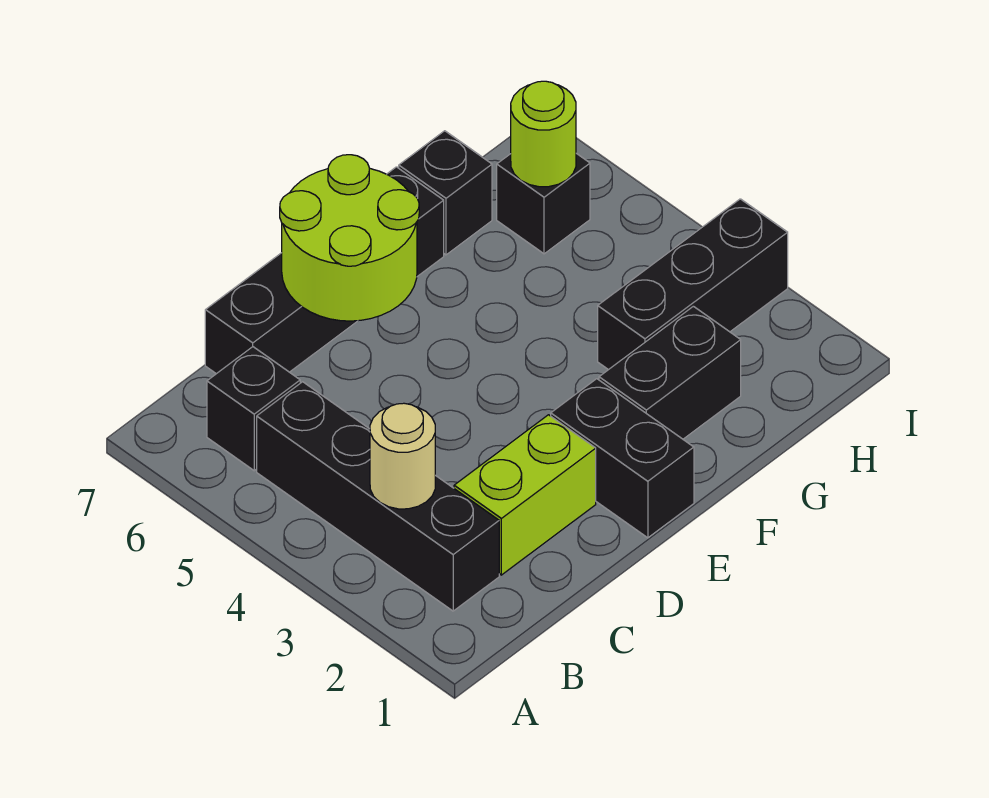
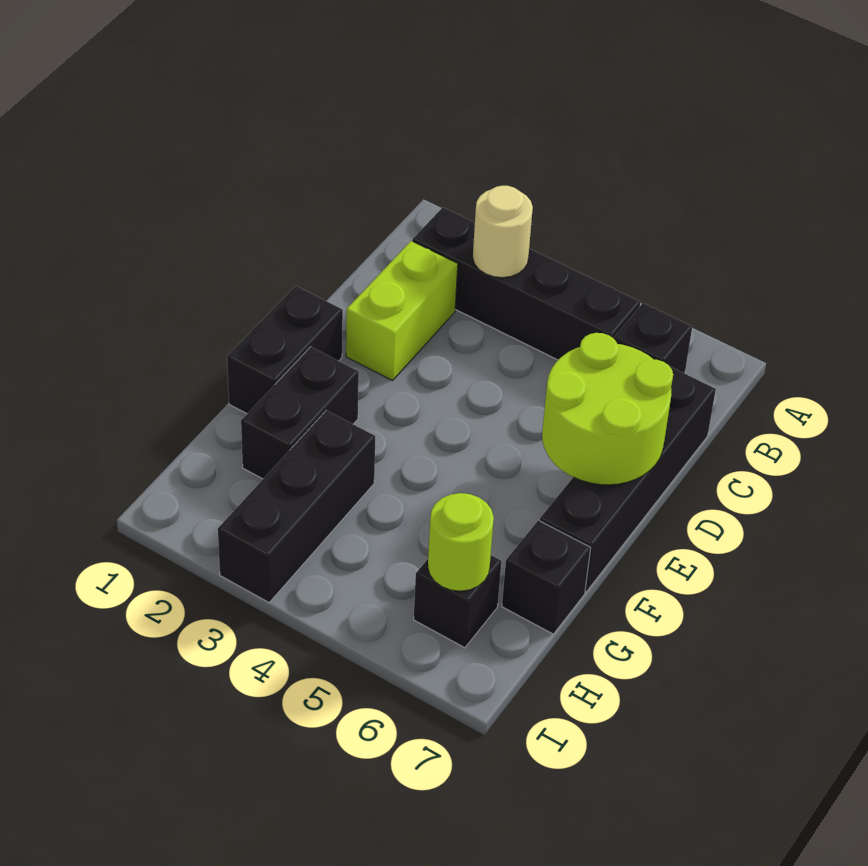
black brick E1:E2 level 1 -> black brick E1:F1 level 1

